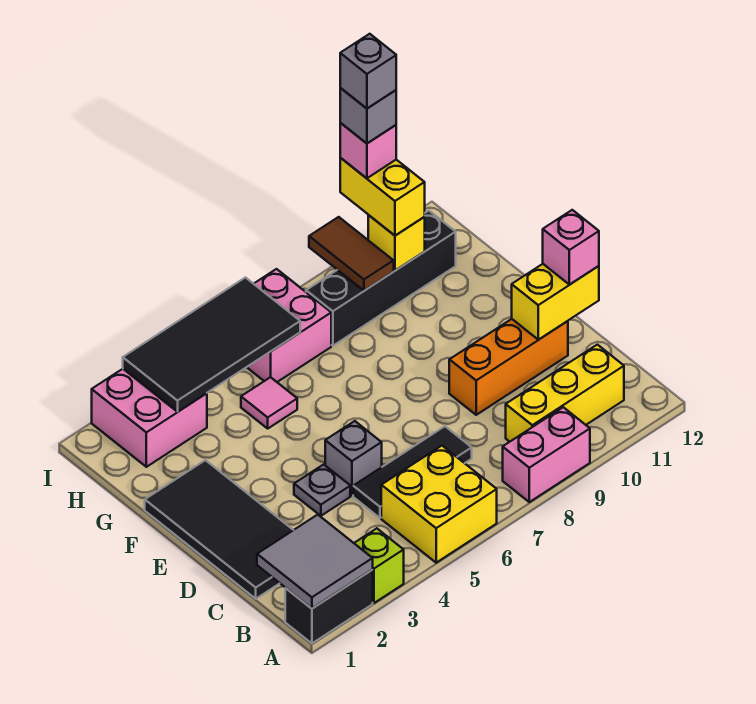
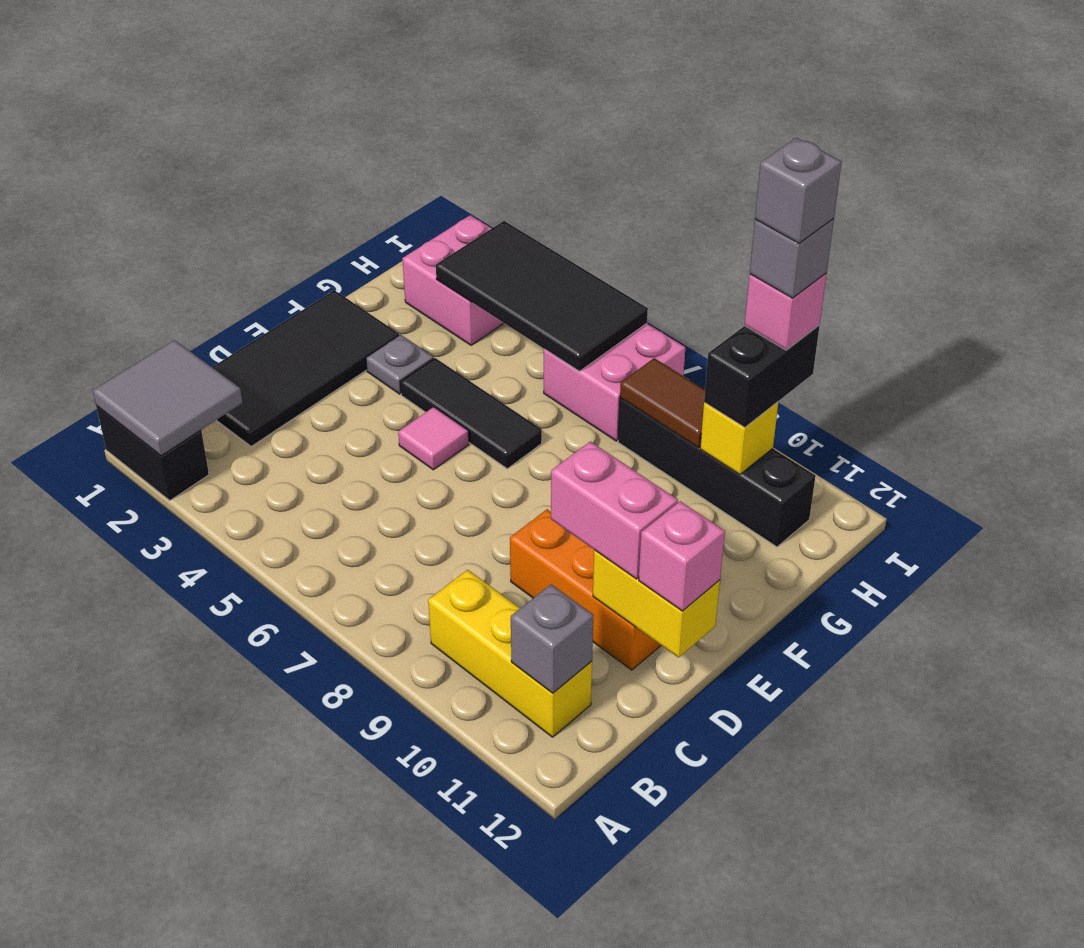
lime brick A3 level 1 -> none
yellow brick A5:B6 level 1 -> none
pink brick A8:A9 level 1 -> pink brick D10:D11 level 3
black tile C5:C7 level 1 -> black tile F4:F6 level 1
grey plate D4 level 1 -> grey plate F3 level 1
grey brick D5 level 1 -> grey brick B11 level 2
pink tile G5 level 1 -> pink tile E5 level 1
brown tile H9:I9 level 2 -> brown tile H8:H9 level 2
yellow brick H10:I10 level 3 -> black brick H10:I10 level 3

